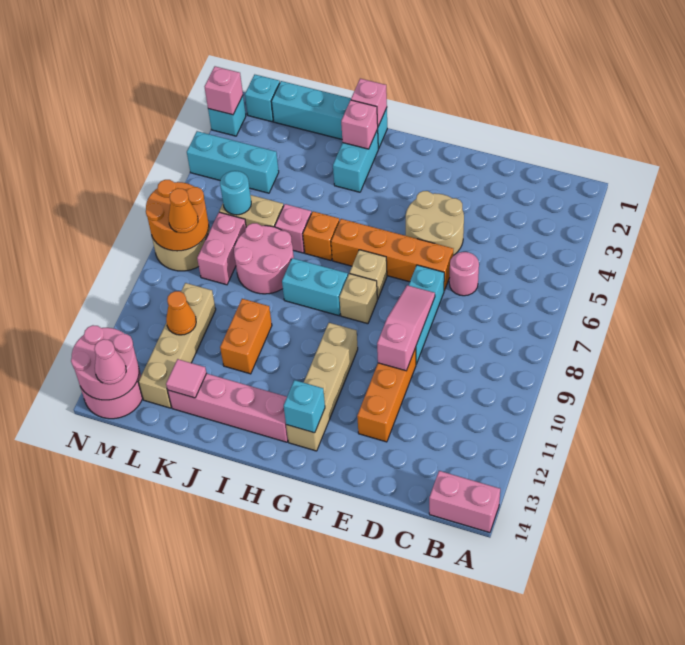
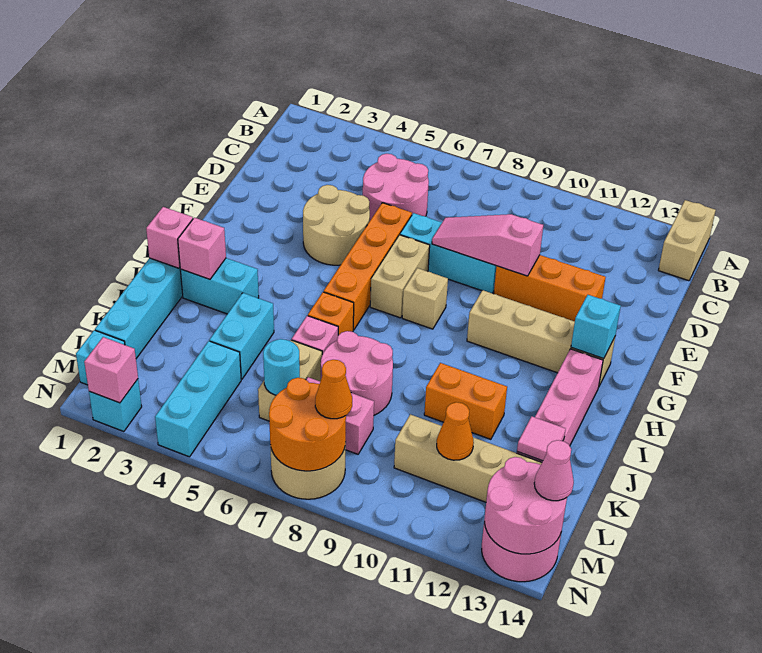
pink brick A14:B14 level 1 -> tan brick A14:B14 level 1
pink round brick D6 level 1 -> pink round brick C5:D6 level 1
tan brick G7 level 1 -> tan brick F7:G7 level 1
cyan brick H8:I8 level 1 -> cyan brick J4:K4 level 1

